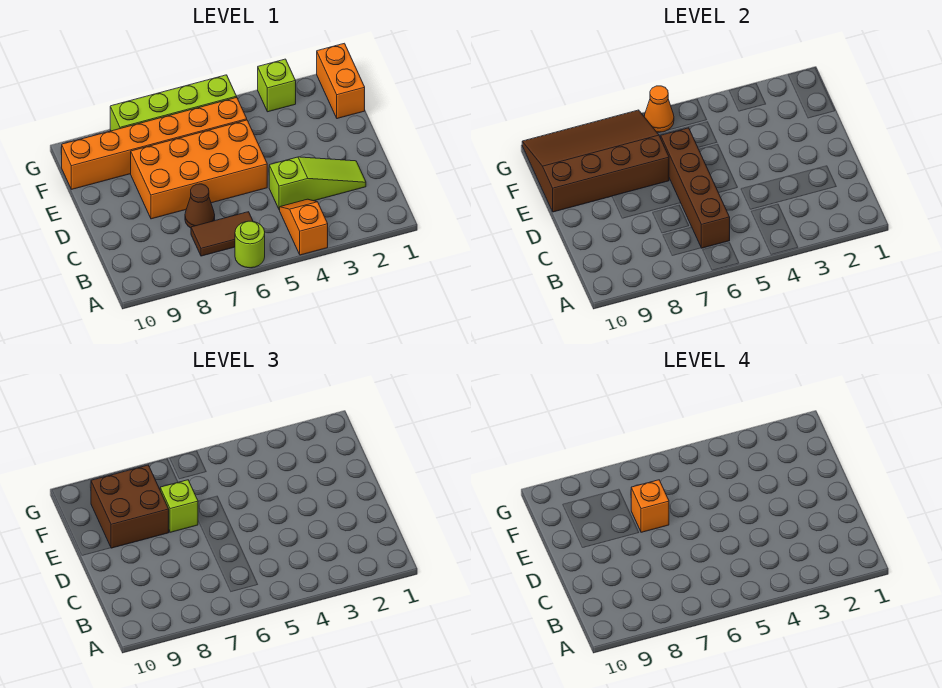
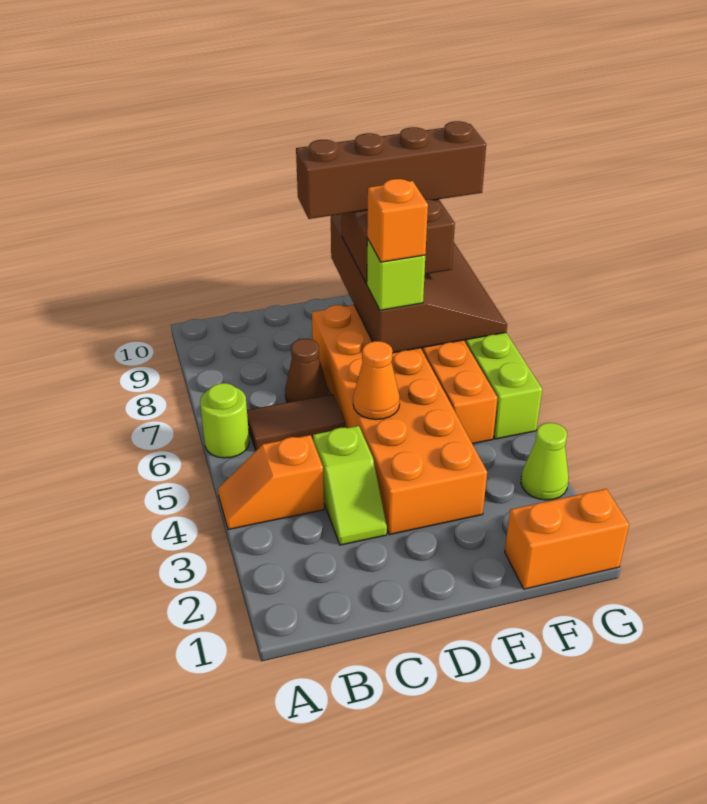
orange slope A4:B4 level 1 top A -> orange slope A4:B4 level 1 top B
brown tile B6:B7 level 1 -> brown tile B6:C6 level 1
brown brick B6:E6 level 2 -> brown brick D9:G9 level 4
lime slope C2:C4 level 1 top 4 -> lime slope C3:C4 level 1 top 4
orange brick D5:E8 level 1 -> orange brick D3:E8 level 1
lime brick G3 level 1 -> lime cone G3 level 1
orange cone G6 level 2 -> orange cone D5 level 2

